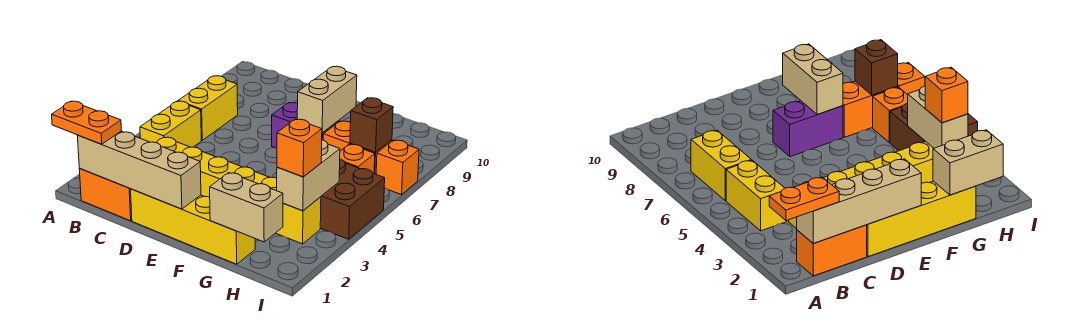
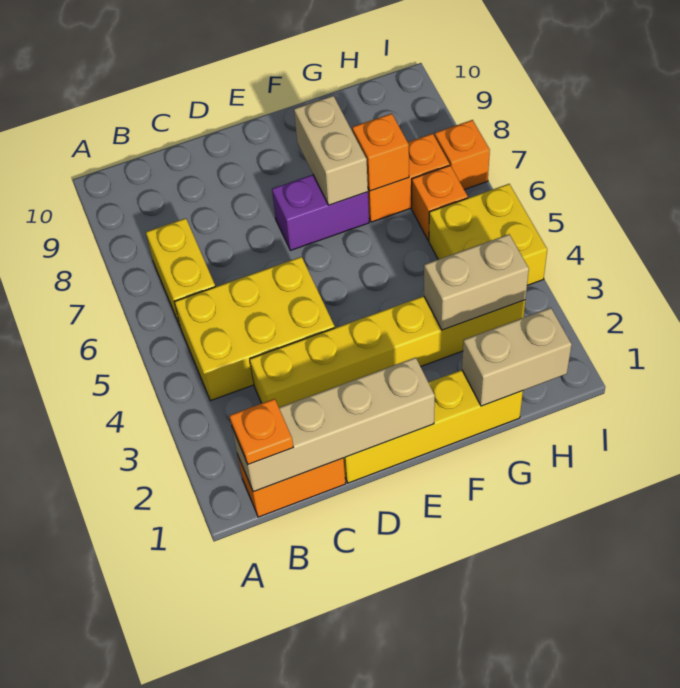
orange plate A1:B1 level 3 -> orange plate B1 level 3
yellow brick B4:B5 level 1 -> yellow brick B4:D5 level 1
tan brick H3:H4 level 2 -> tan brick G3:H3 level 2
orange brick H3 level 3 -> orange brick G7 level 2
brown brick H4:I5 level 1 -> yellow brick H4:I5 level 1
brown brick H7 level 2 -> none

